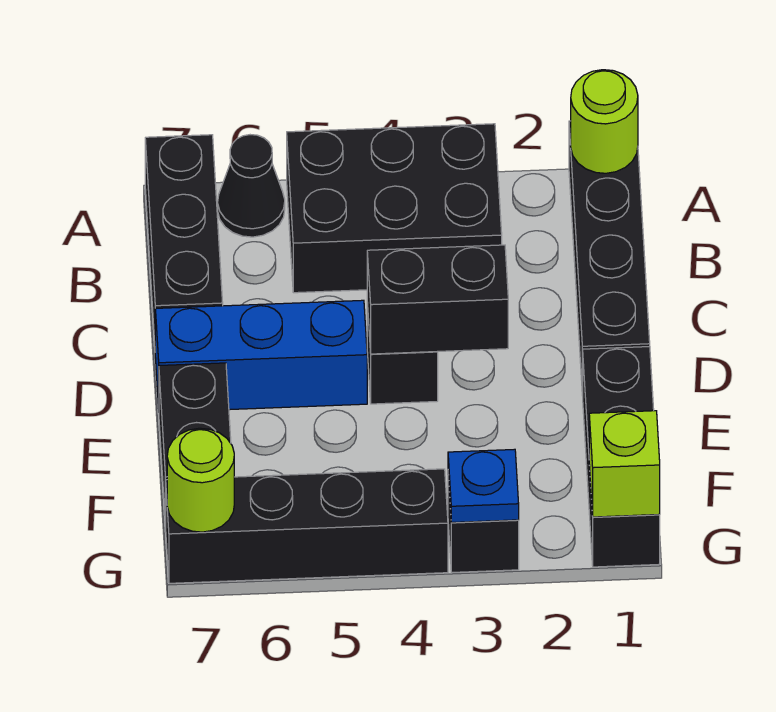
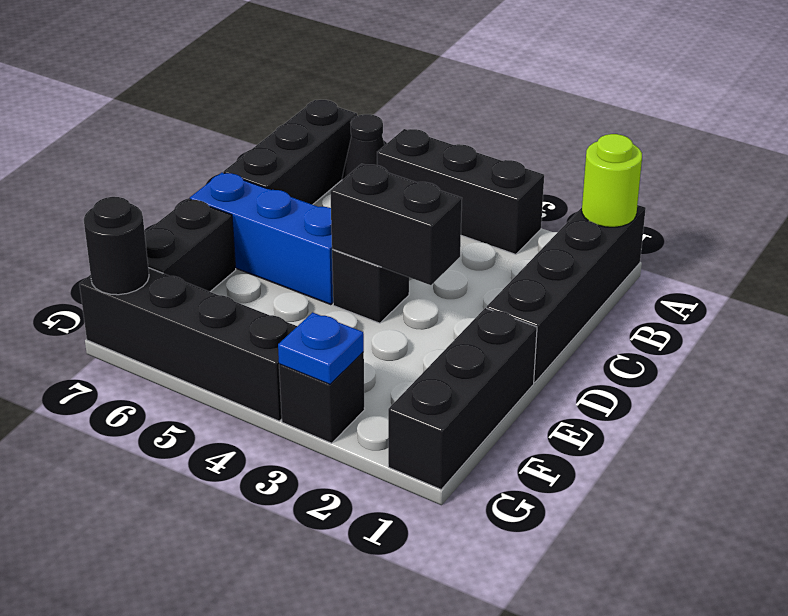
black brick A3:B5 level 1 -> black brick A3:A5 level 1
lime brick G1 level 2 -> none
lime round brick G7 level 2 -> black round brick G7 level 2

